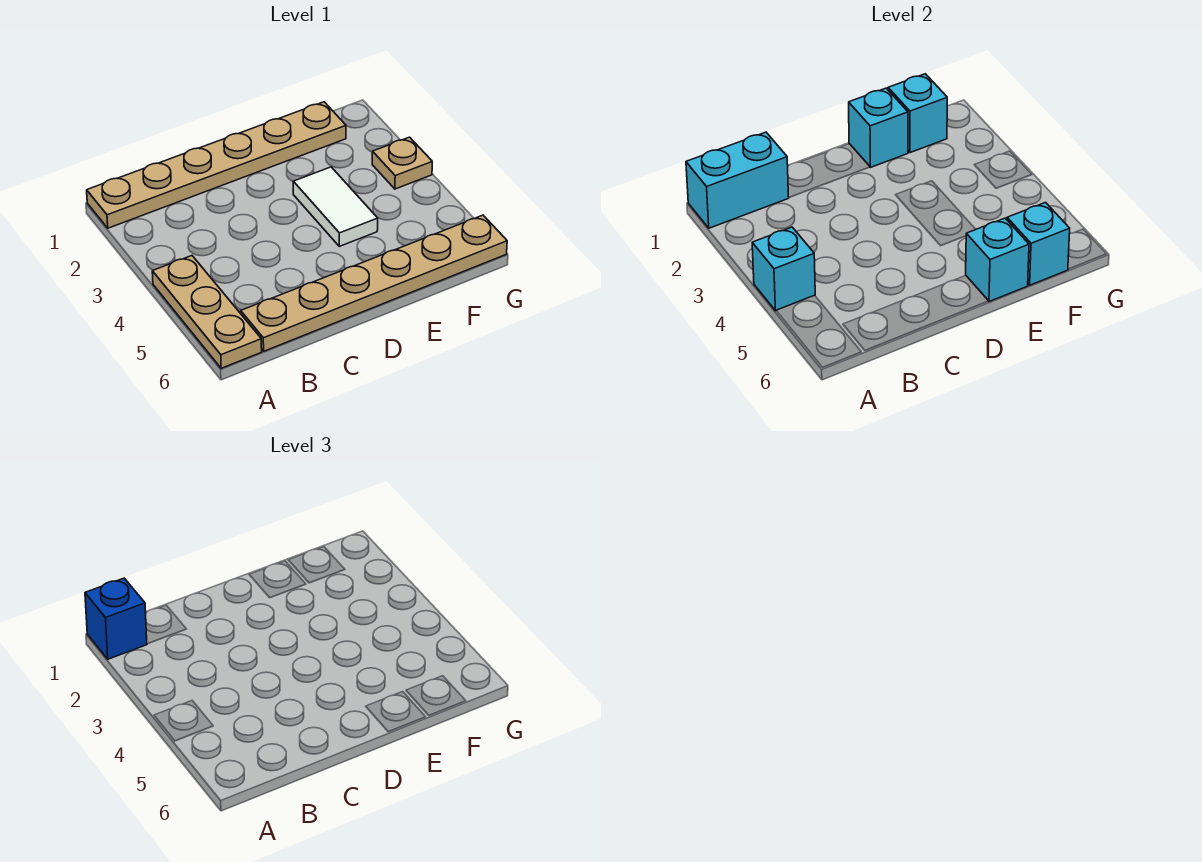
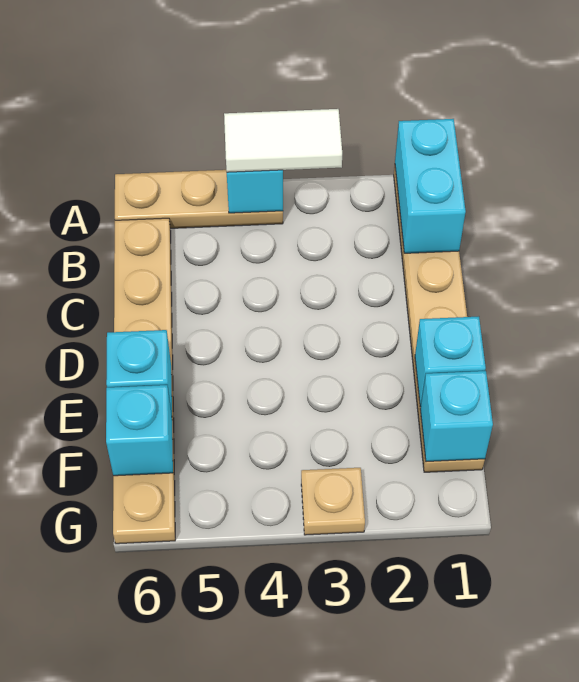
blue brick A1 level 3 -> none
white tile E3:E4 level 1 -> white tile A3:A4 level 3

